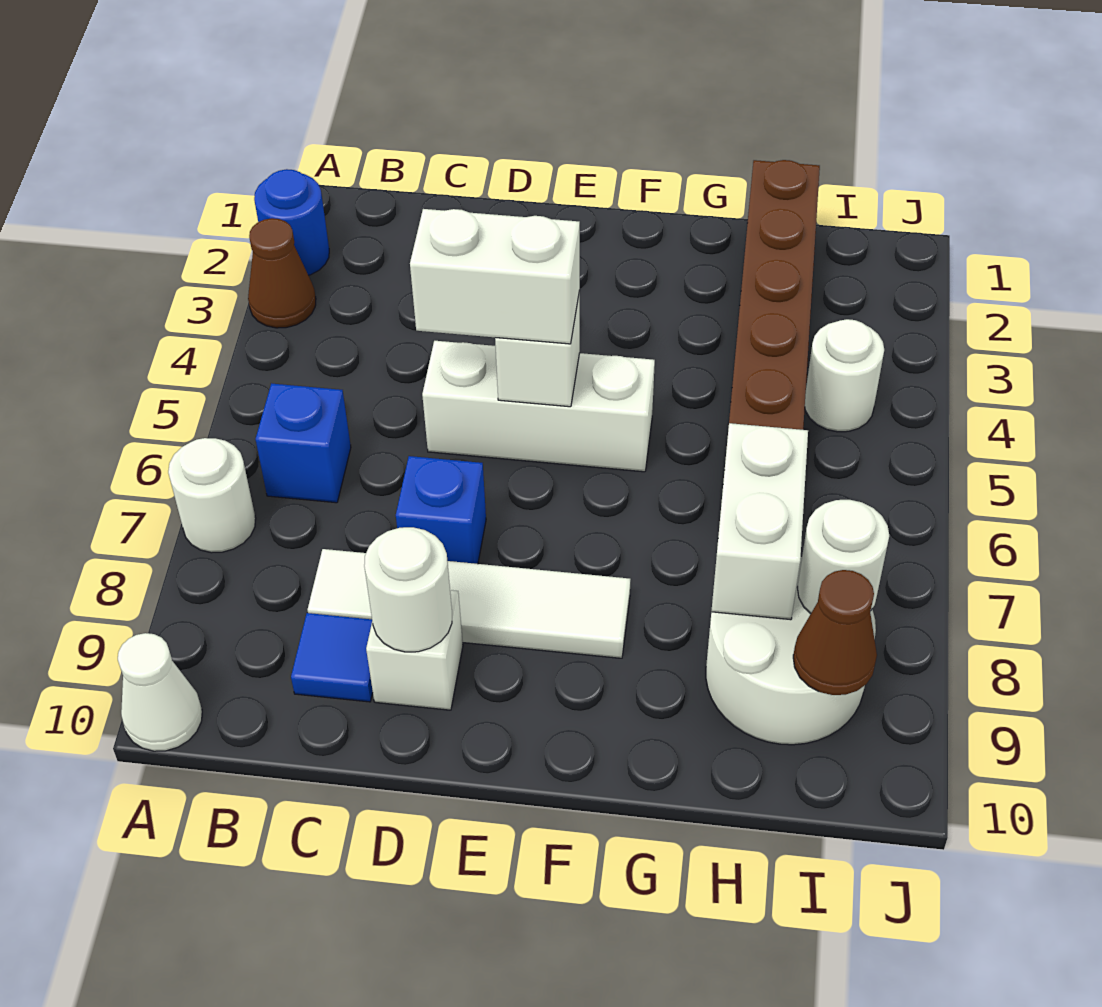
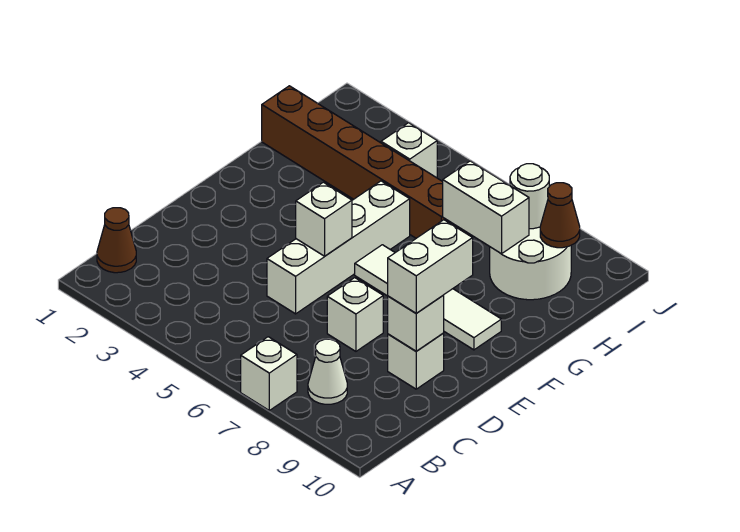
blue round brick A2 level 1 -> none
brown cone A3 level 1 -> brown cone B1 level 1
white round brick A7 level 1 -> white brick A7 level 1
white cone A10 level 1 -> white cone B8 level 1
blue brick B6 level 1 -> none
white tile C8:F8 level 1 -> white tile F6:F9 level 1
blue tile C9 level 1 -> none
white brick D5:F5 level 1 -> white brick D5:G5 level 1
white brick D5:E5 level 3 -> white brick D9:E9 level 3
blue brick D7 level 1 -> white brick D7 level 1
white round brick D9 level 2 -> white brick D9 level 2
white round brick I4 level 1 -> white brick I4 level 1

